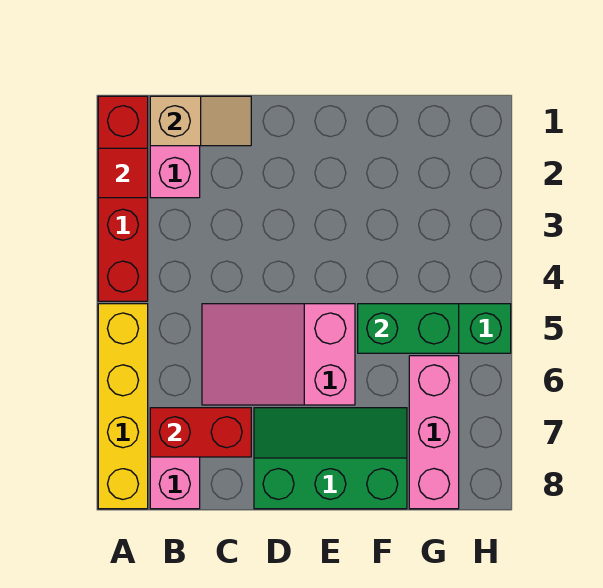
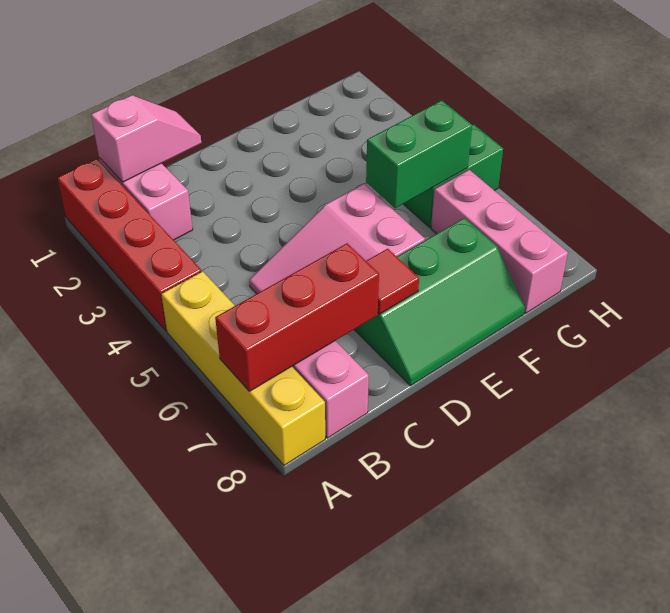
red tile A2 level 2 -> red tile D7 level 2
tan slope B1:C1 level 2 top B -> pink slope B1:C1 level 2 top B
red brick B7:C7 level 2 -> red brick A7:C7 level 2
green slope D7:F8 level 1 top 8 -> green slope D7:F8 level 1 top 7

